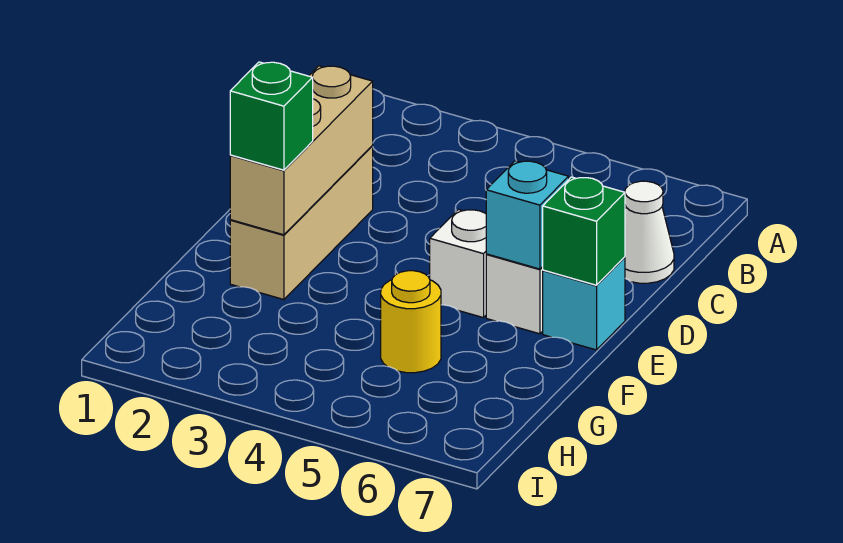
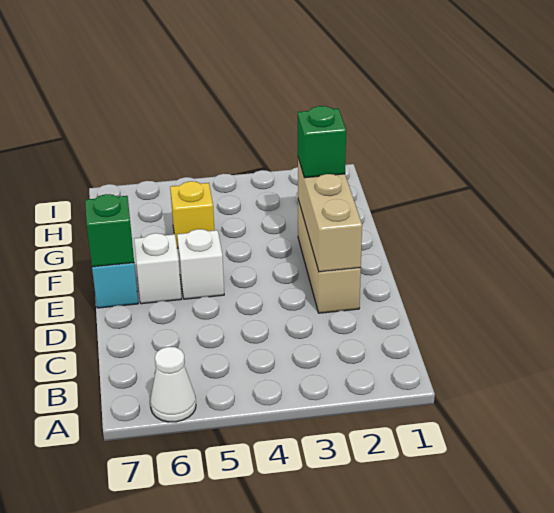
white cone C7 level 1 -> white cone A6 level 1
cyan brick E6 level 2 -> none
yellow round brick G5 level 1 -> yellow brick G5 level 1

